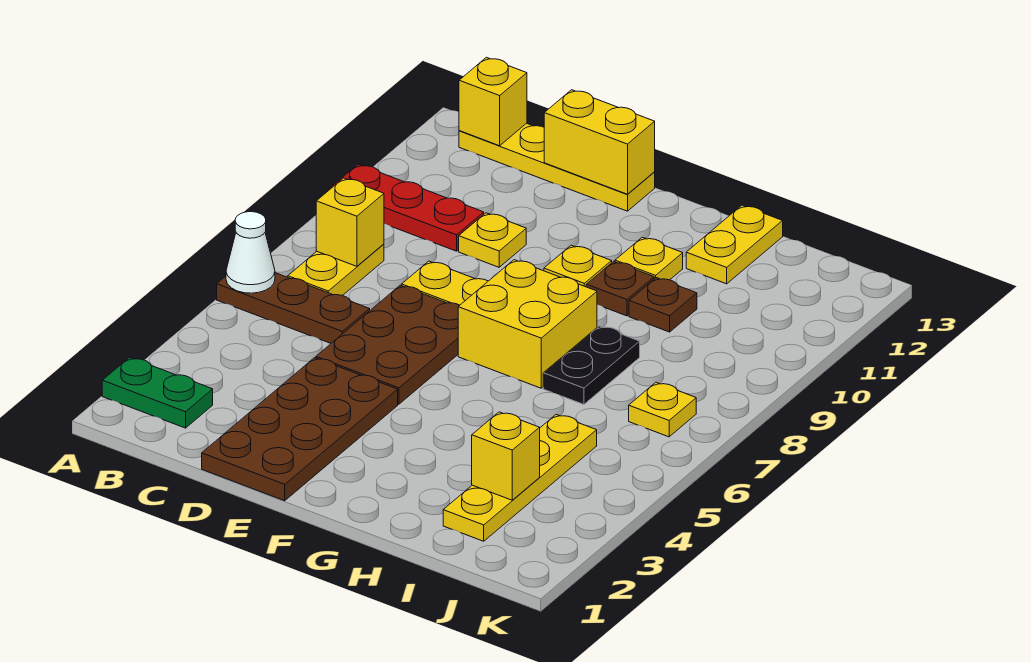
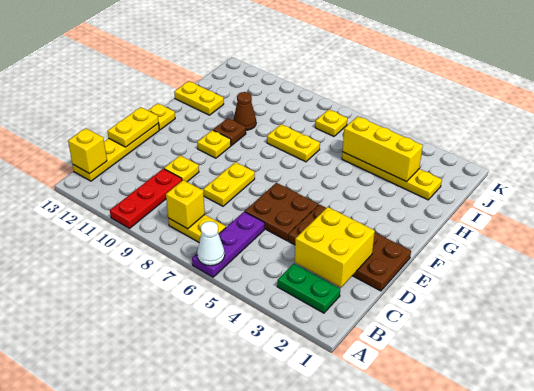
green plate A2:B2 level 1 -> green plate B2:B3 level 1
brown plate A6:C6 level 1 -> purple plate A6:C6 level 1
brown plate D5:E7 level 1 -> brown plate D5:E6 level 1
yellow brick D13:E13 level 2 -> yellow plate D13:E13 level 2
yellow brick F7:G8 level 1 -> yellow brick C2:D3 level 2
yellow plate G11 level 1 -> yellow plate F13 level 1
black plate H7:H8 level 1 -> yellow plate H7:H8 level 1
brown plate H10 level 1 -> brown cone H10 level 1
yellow brick I3 level 2 -> yellow brick I3:I5 level 2

